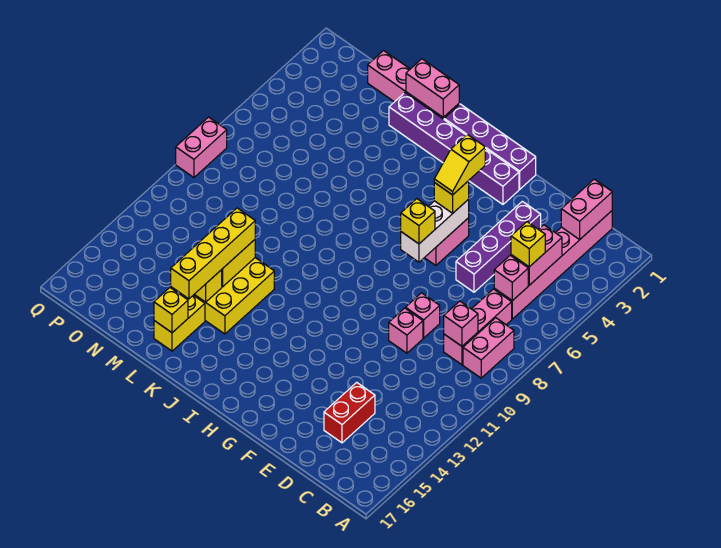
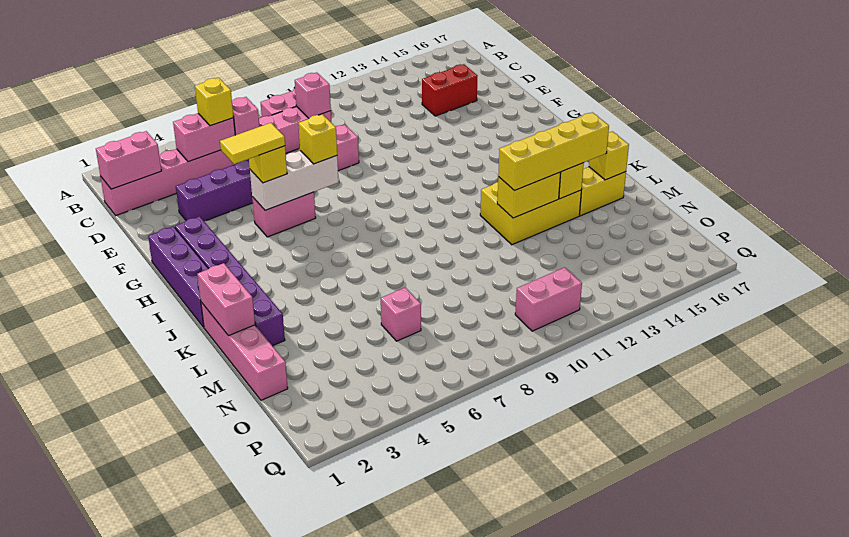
pink brick E10 level 1 -> pink brick N6 level 1
yellow slope G4:G5 level 4 top 4 -> yellow tile G4:G5 level 4
pink brick Q8:Q9 level 1 -> pink brick P10:P11 level 1

